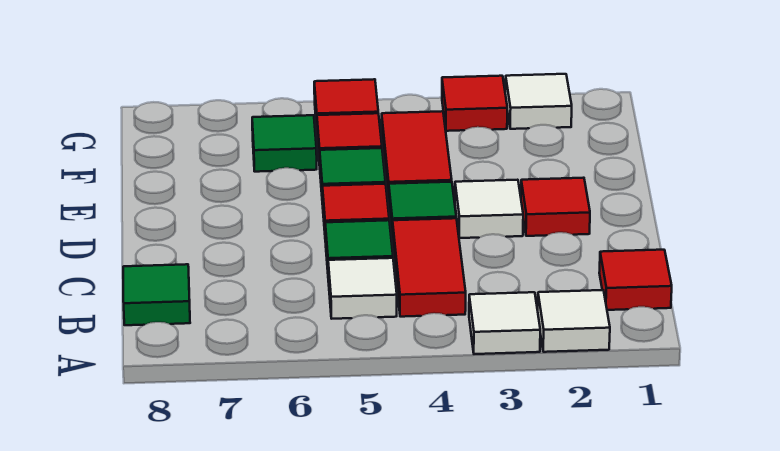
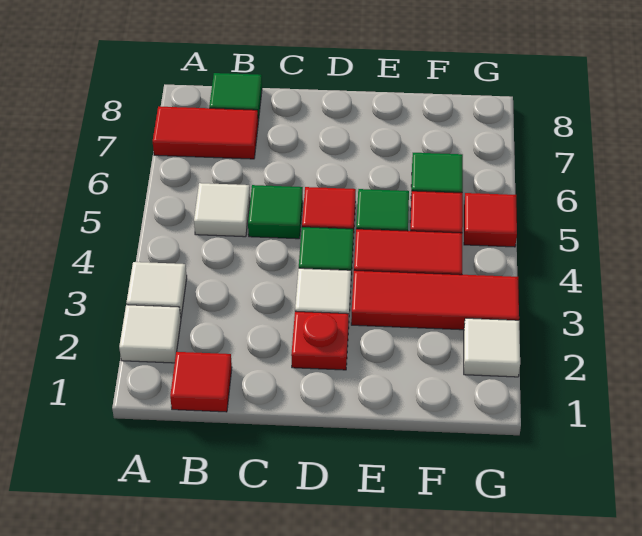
red tile B4:C4 level 1 -> red tile A7:B7 level 1
red tile D2 level 1 -> red plate D2 level 1
red tile G3 level 1 -> red tile E3:G3 level 1

